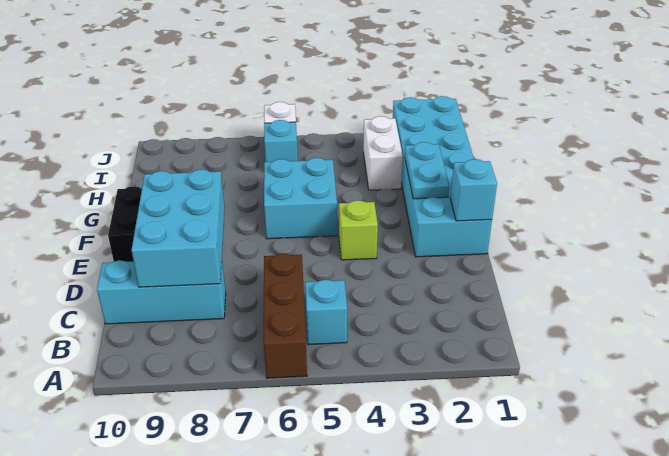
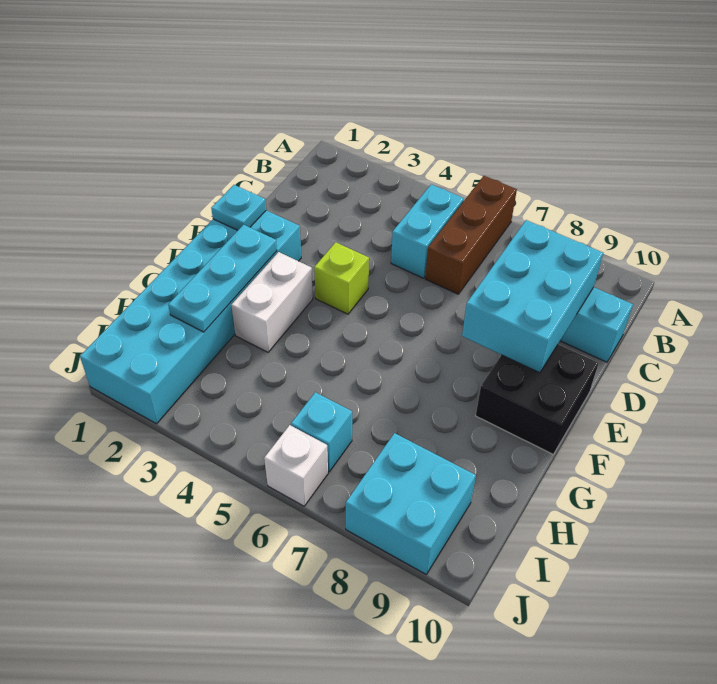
cyan brick B5 level 1 -> cyan brick B5:C5 level 1
cyan brick E1 level 2 -> cyan plate E1 level 2
cyan plate F2:G2 level 2 -> cyan plate F2:H2 level 2
cyan brick F5:G6 level 1 -> cyan brick I8:J9 level 1
white brick H3:I3 level 1 -> white brick F3:G3 level 1

